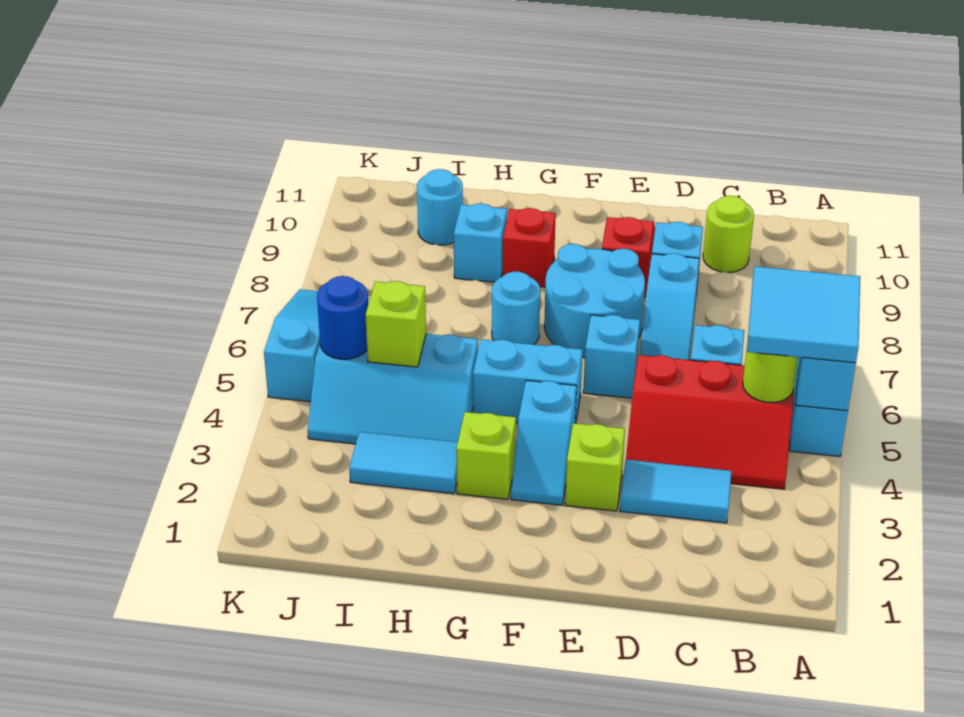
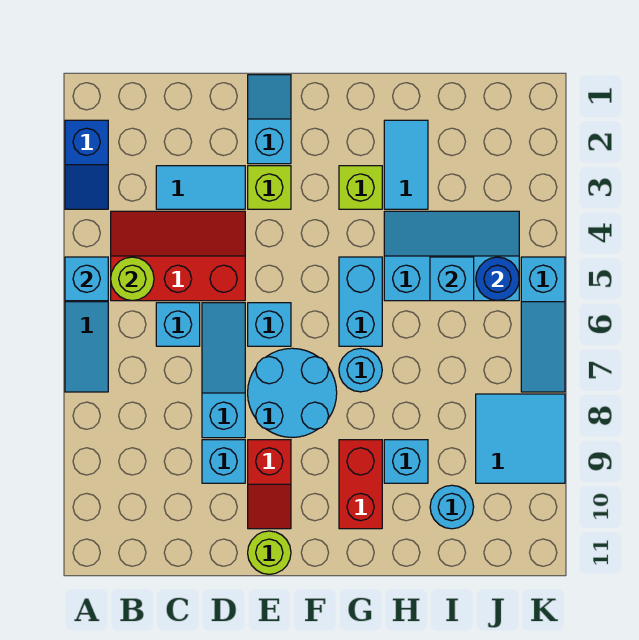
none -> blue slope A2:A3 level 1 top 2
cyan tile A5:B6 level 3 -> cyan tile J8:K9 level 1
lime round brick C10 level 1 -> lime round brick E11 level 1
cyan slope F3:F4 level 1 top 4 -> cyan slope E1:E2 level 1 top 2
cyan brick F5:G5 level 1 -> cyan brick G5:G6 level 1
red brick G9 level 1 -> red brick G9:G10 level 1
cyan tile H3:I3 level 1 -> cyan tile H2:H3 level 1
lime brick I5 level 2 -> cyan brick I5 level 2

